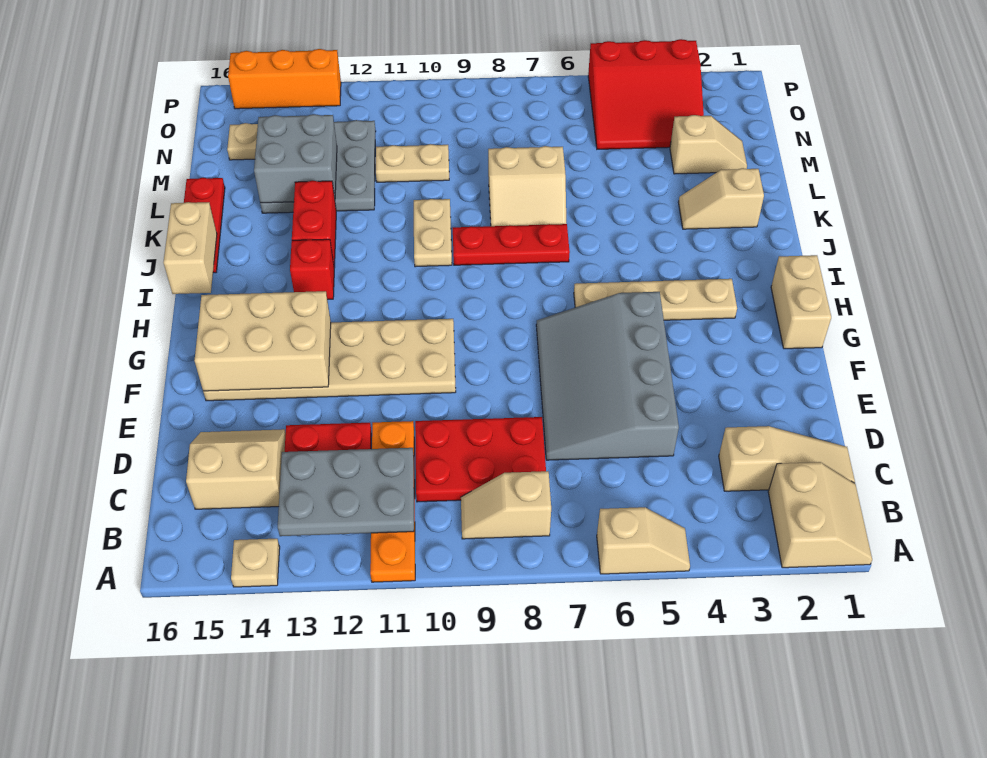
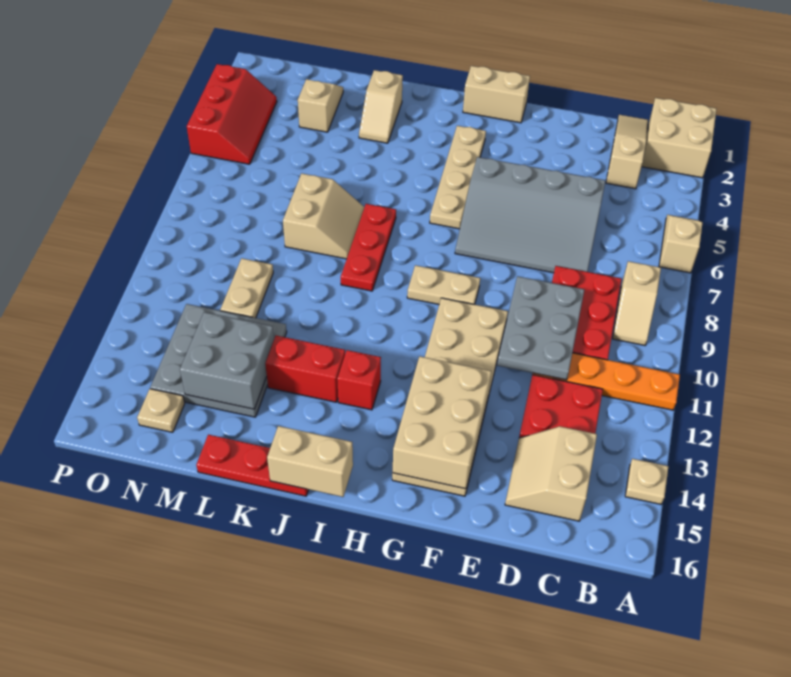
tan slope A1:B2 level 1 top 2 -> tan brick A1:B2 level 1
grey plate B11:C13 level 2 -> grey plate D9:E11 level 2
tan plate J10:K10 level 1 -> tan plate G9:H9 level 1
red slope N3:P5 level 1 top P -> red slope O3:P5 level 1 top P
orange brick P13:P15 level 1 -> none

